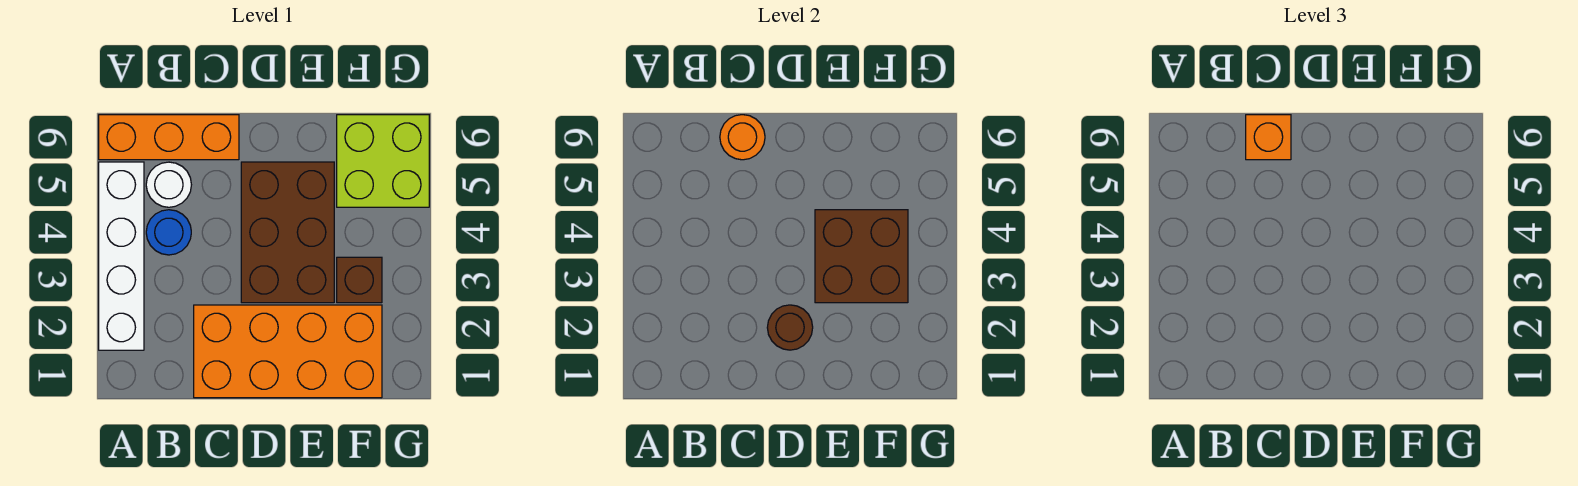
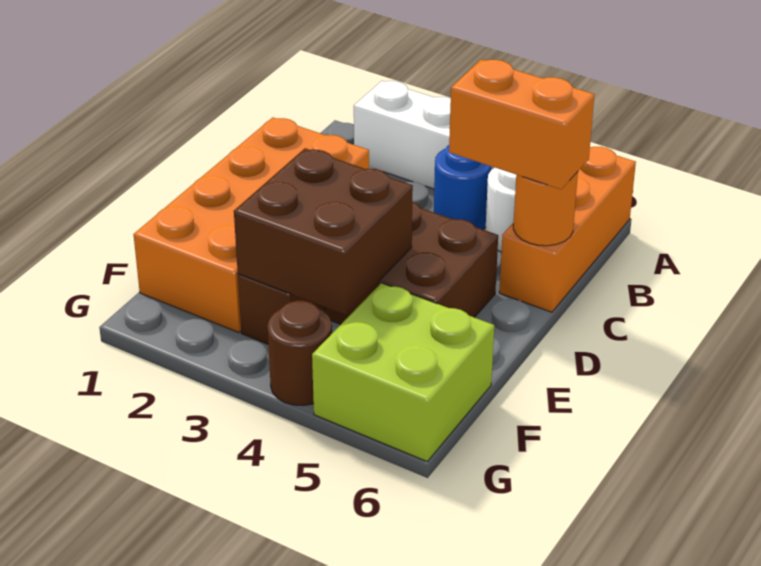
orange brick C6 level 3 -> orange brick C5:C6 level 3
brown round brick D2 level 2 -> brown round brick G4 level 1

